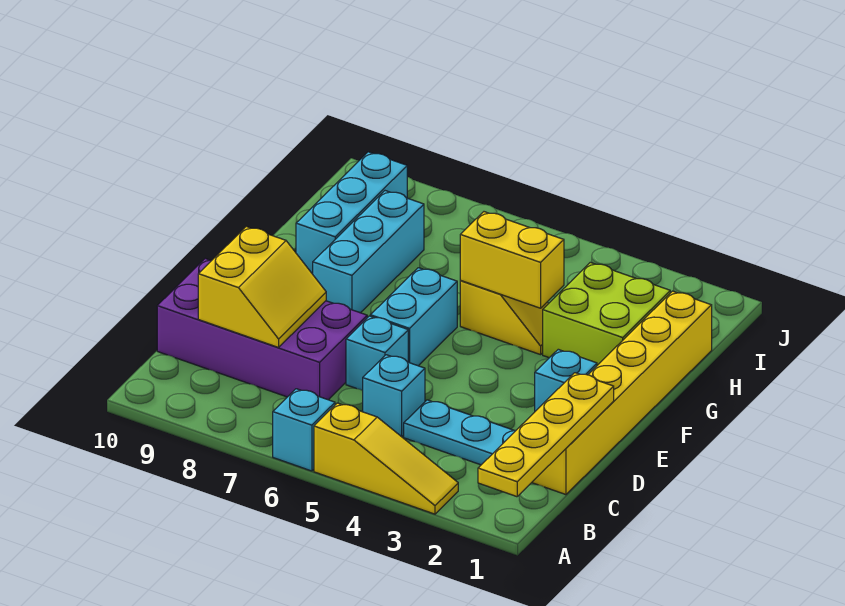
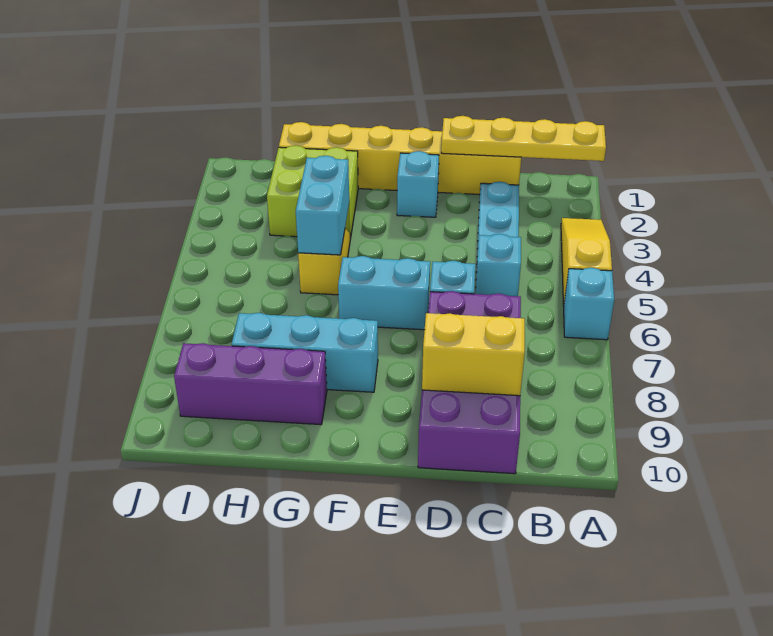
yellow brick G4:G5 level 2 -> cyan brick G4:G5 level 2
cyan brick G9:I9 level 1 -> purple brick G9:I9 level 1

